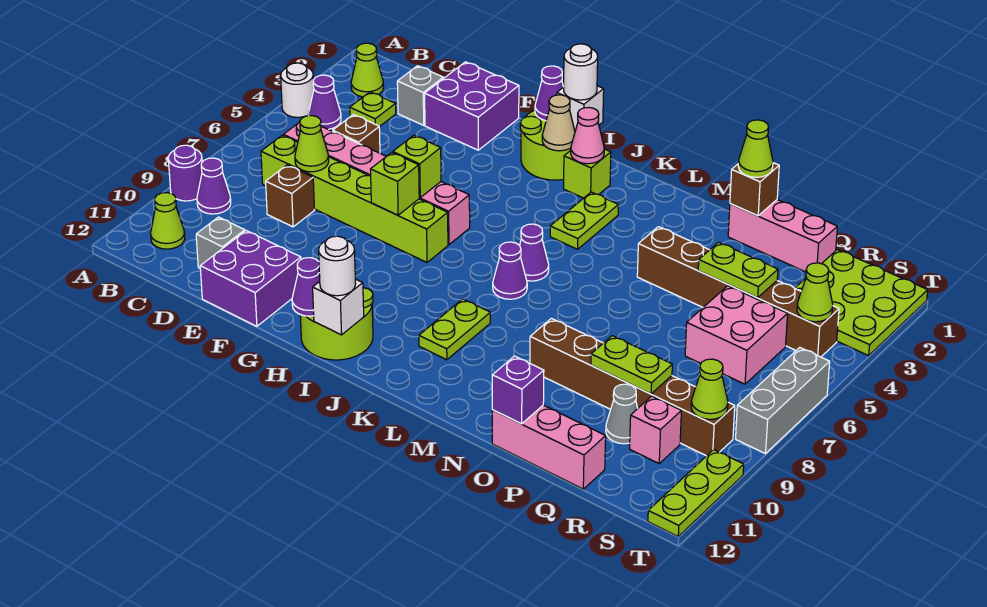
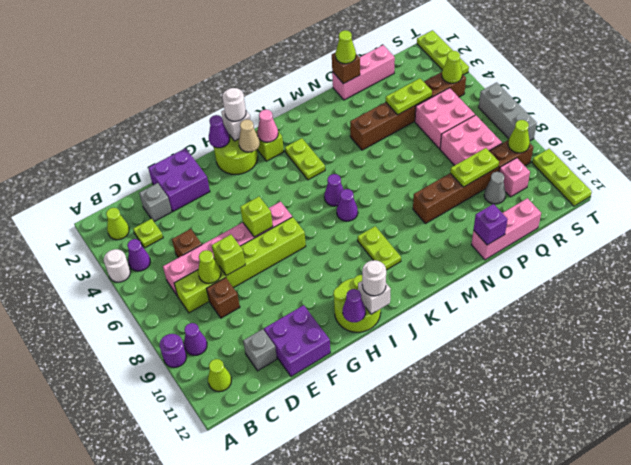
lime brick G7 level 2 -> lime brick E7 level 2
none -> pink brick Q7:R8 level 1
lime plate R1:T3 level 1 -> lime plate T1:T3 level 1

